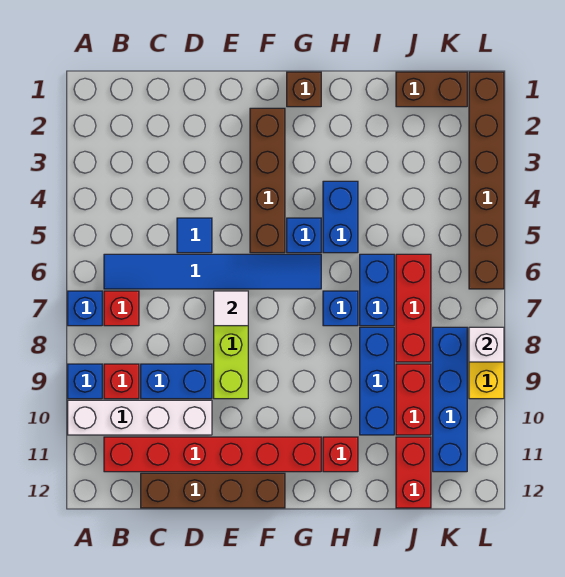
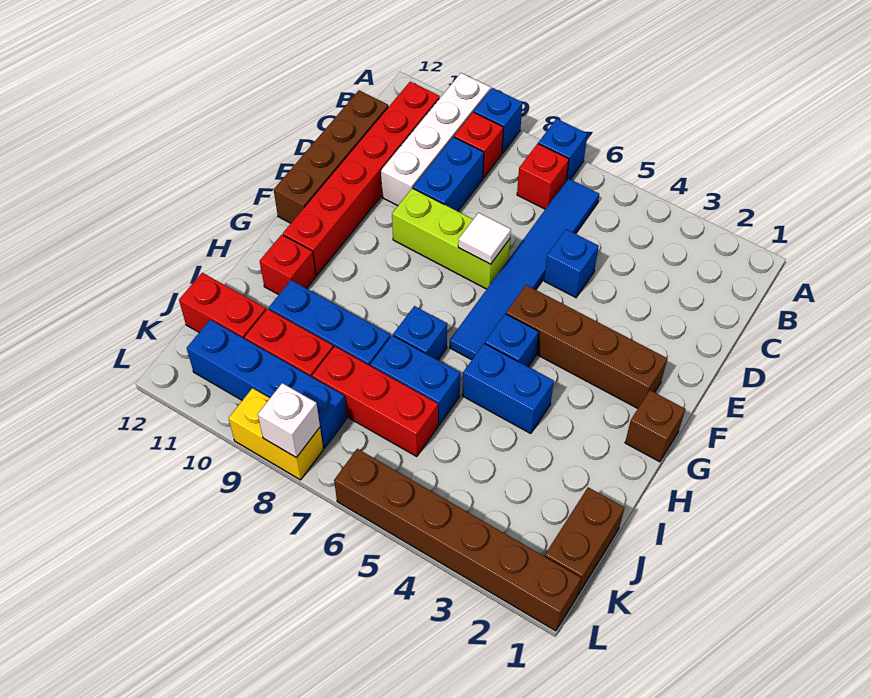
blue tile D5 level 1 -> blue brick D5 level 1

